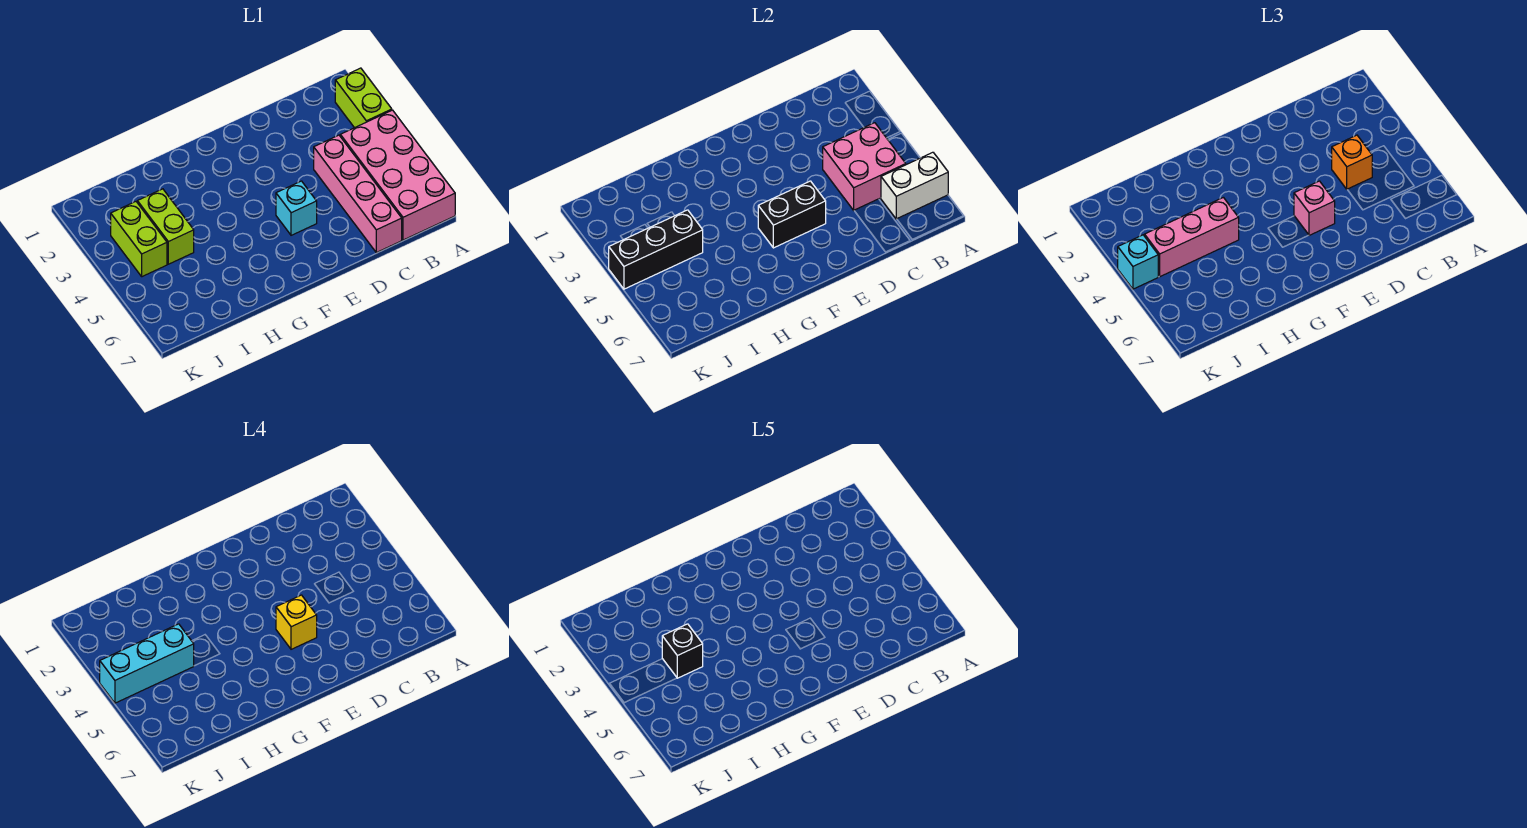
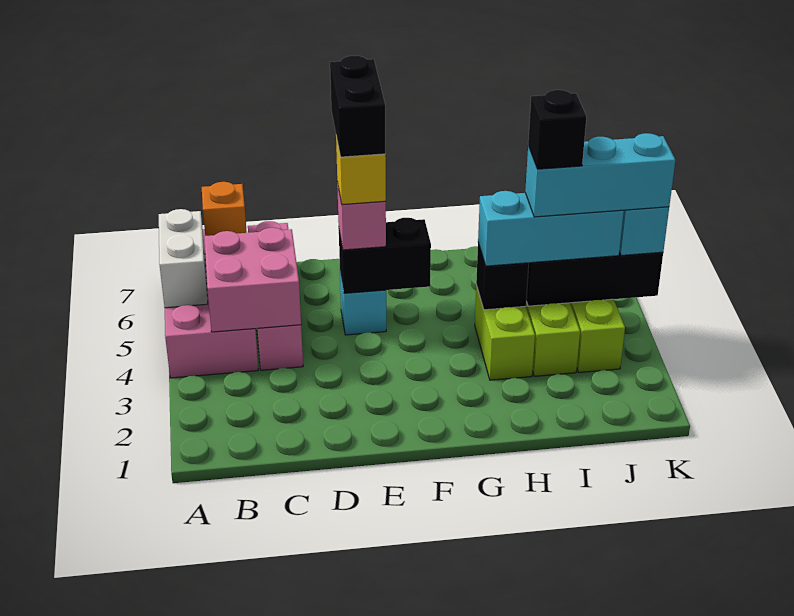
lime brick A2:A3 level 1 -> lime brick H3:H4 level 1
white brick A6:B6 level 2 -> white brick A5:A6 level 2
orange brick C4 level 3 -> orange brick B7 level 2
none -> black brick E5:E6 level 5
none -> black brick H4 level 2
pink brick H4:J4 level 3 -> cyan brick H4:J4 level 3

